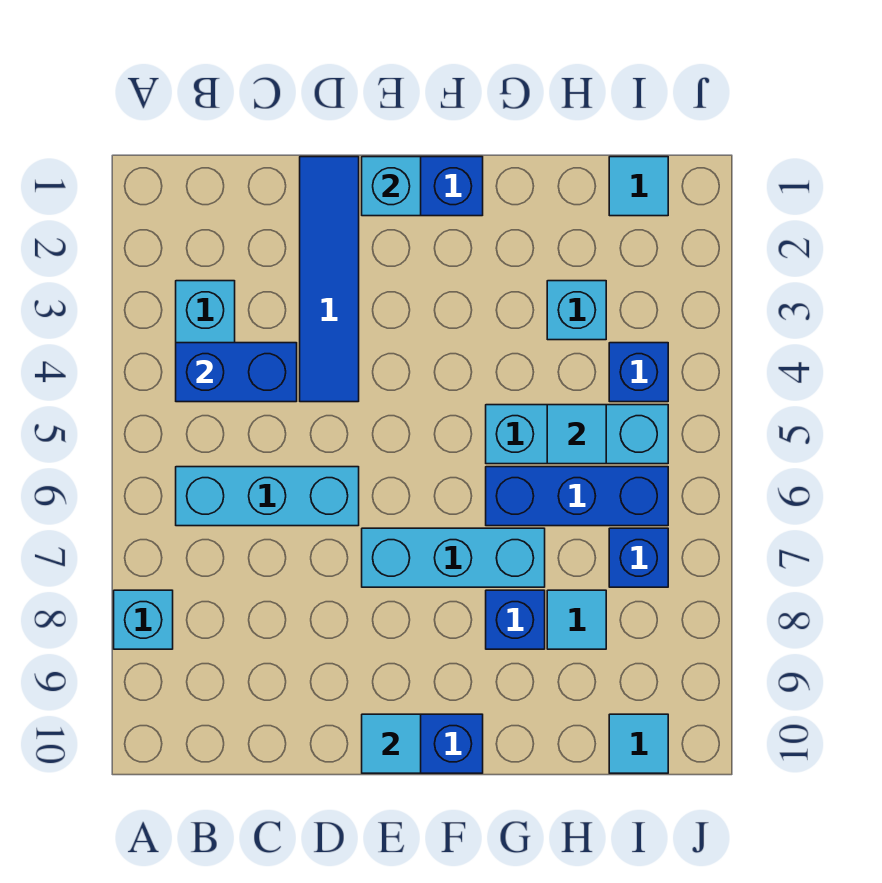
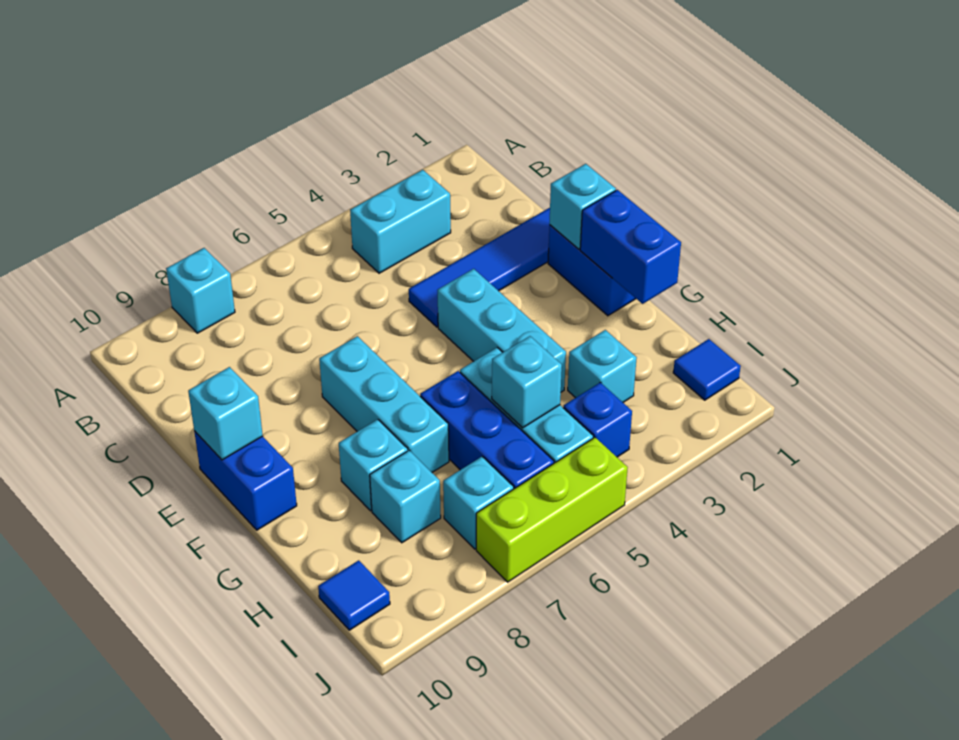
blue brick B4:C4 level 2 -> blue brick F1:G1 level 2
cyan brick B6:D6 level 1 -> cyan brick E4:G4 level 1
cyan tile E10 level 2 -> cyan brick E10 level 2
blue brick G8 level 1 -> cyan brick G8 level 1
cyan tile H5 level 2 -> cyan brick H5 level 2
cyan tile H8 level 1 -> cyan brick H8 level 1
cyan tile I1 level 1 -> blue tile I1 level 1
blue brick I7 level 1 -> cyan brick I7 level 1
cyan tile I10 level 1 -> blue tile I10 level 1
none -> lime brick J5:J7 level 1

